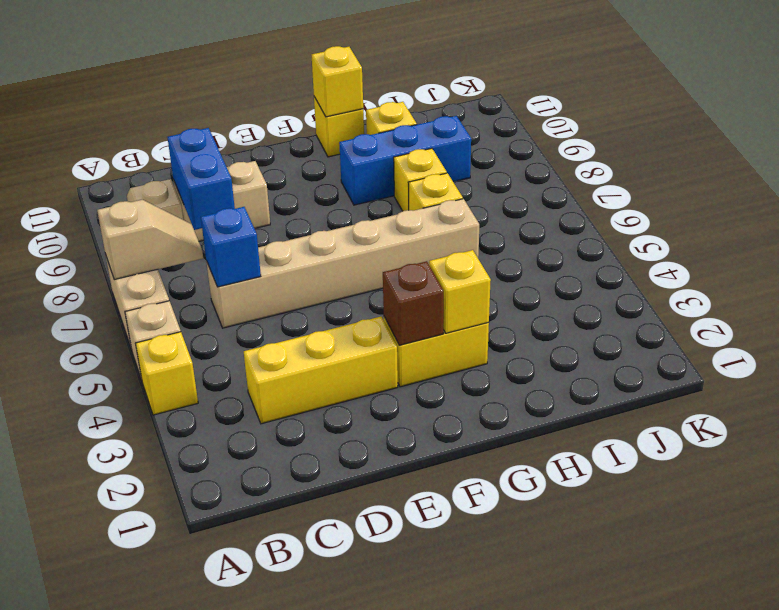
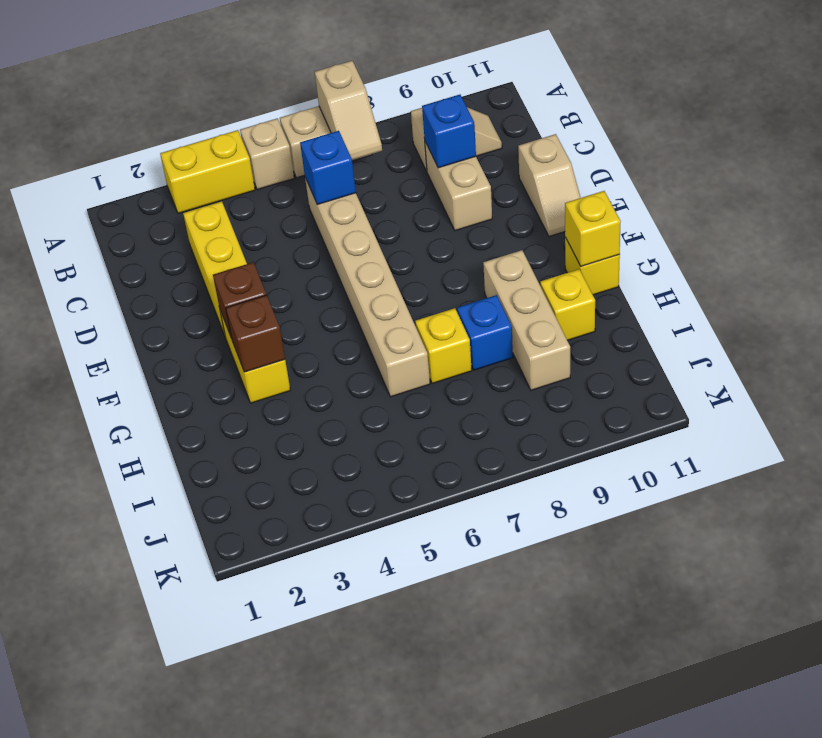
yellow brick A4 level 1 -> yellow brick A3:A4 level 1
blue brick C8:C9 level 2 -> blue brick C9 level 2
none -> tan slope D11:E11 level 1 top D
yellow brick G3 level 2 -> brown brick G3 level 2
blue brick G9:I9 level 1 -> tan brick G9:I9 level 1
yellow brick H8 level 1 -> blue brick H8 level 1

